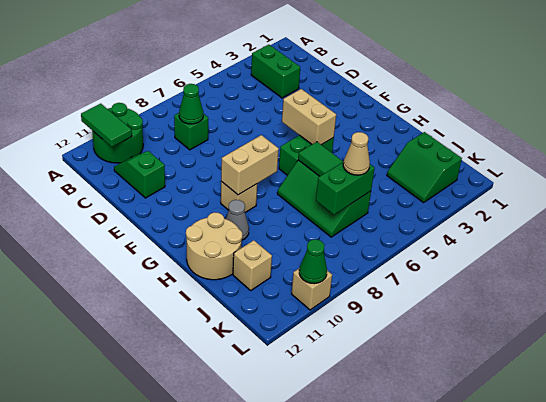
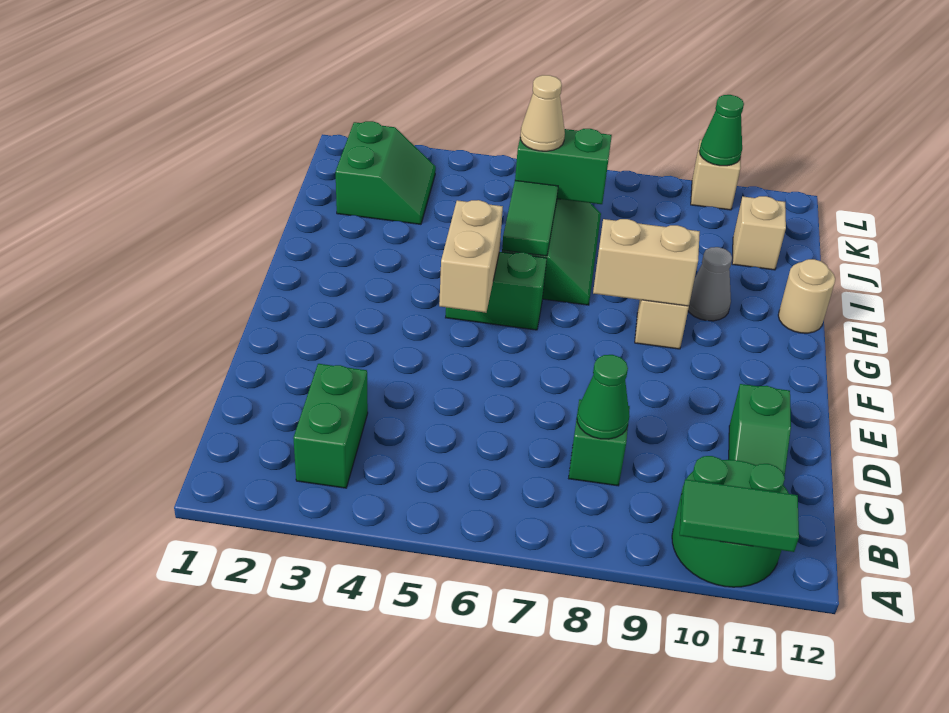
green tile A11:B11 level 2 -> green tile A10:A11 level 2
tan round brick H11:I12 level 1 -> tan round brick H12 level 1

